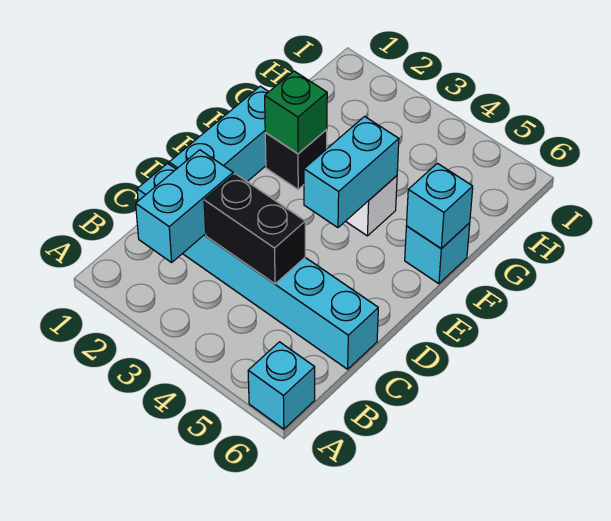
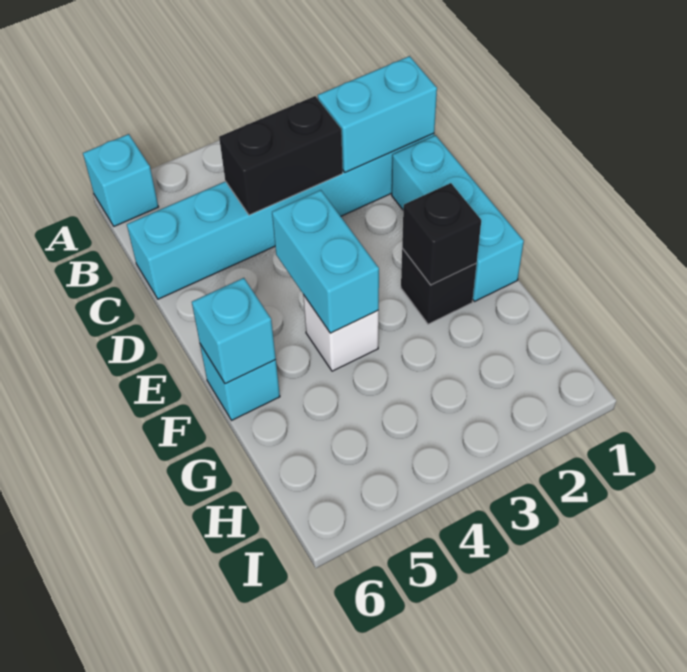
cyan brick B2:C2 level 2 -> cyan brick C1:C2 level 2
green brick F2 level 2 -> black brick F2 level 2

